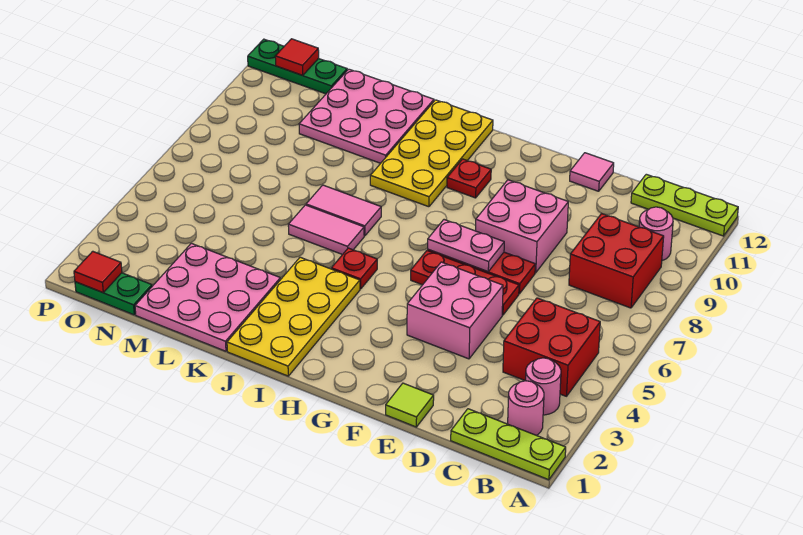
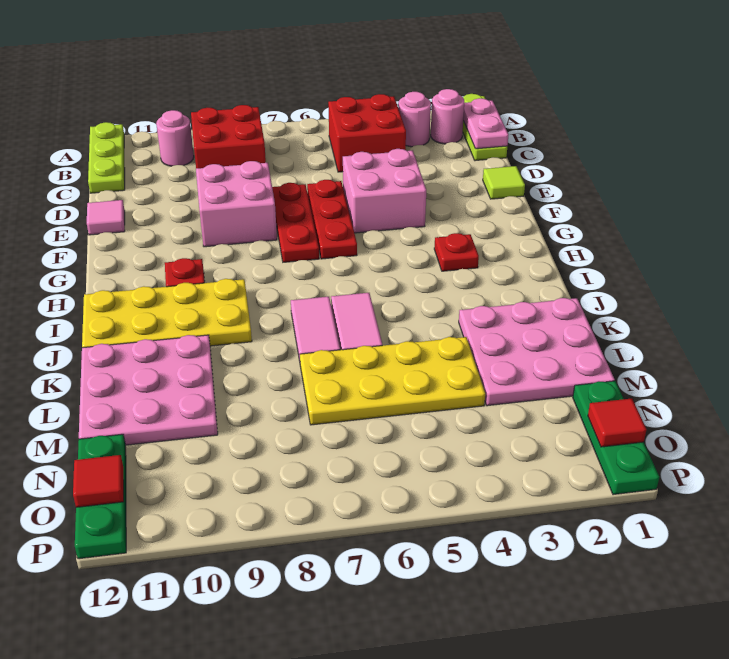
pink plate F7:G7 level 2 -> pink plate B1:C1 level 2
yellow plate I1:J4 level 1 -> yellow plate L4:M7 level 1
red plate I5 level 1 -> red plate H3 level 1
green plate N1:O1 level 1 -> green plate N1:P1 level 1

